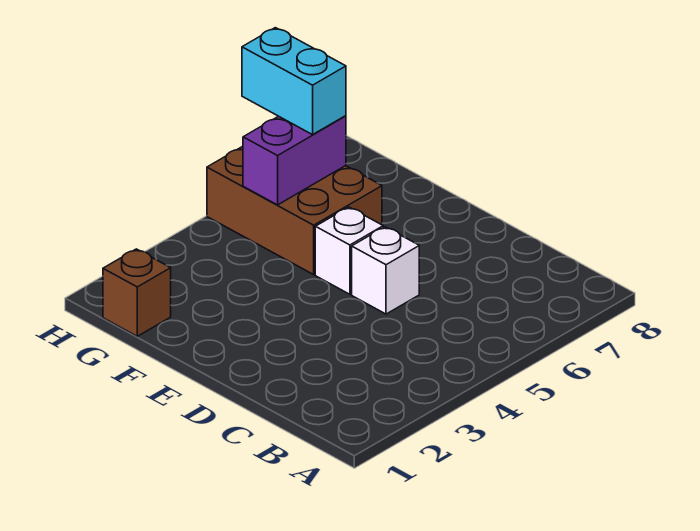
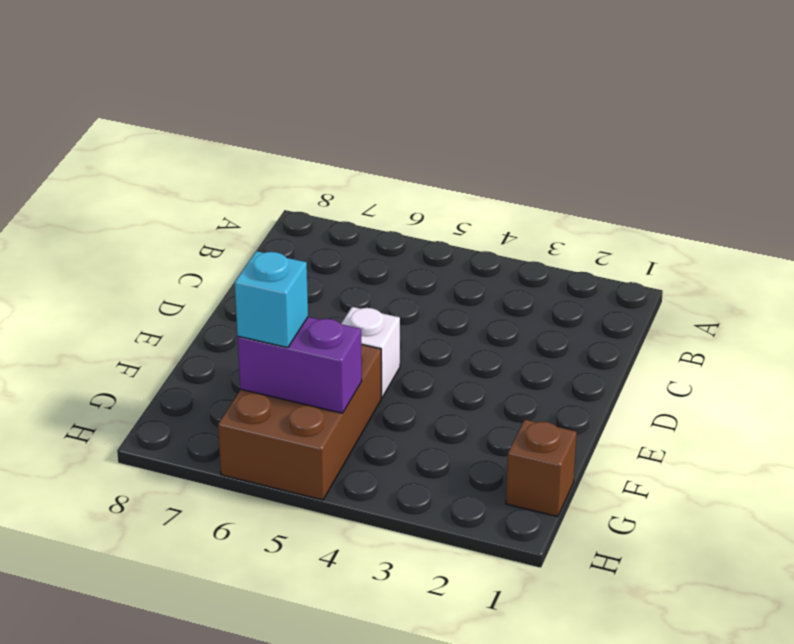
white brick D5 level 1 -> none
cyan brick G6:H6 level 3 -> cyan brick G6 level 3

